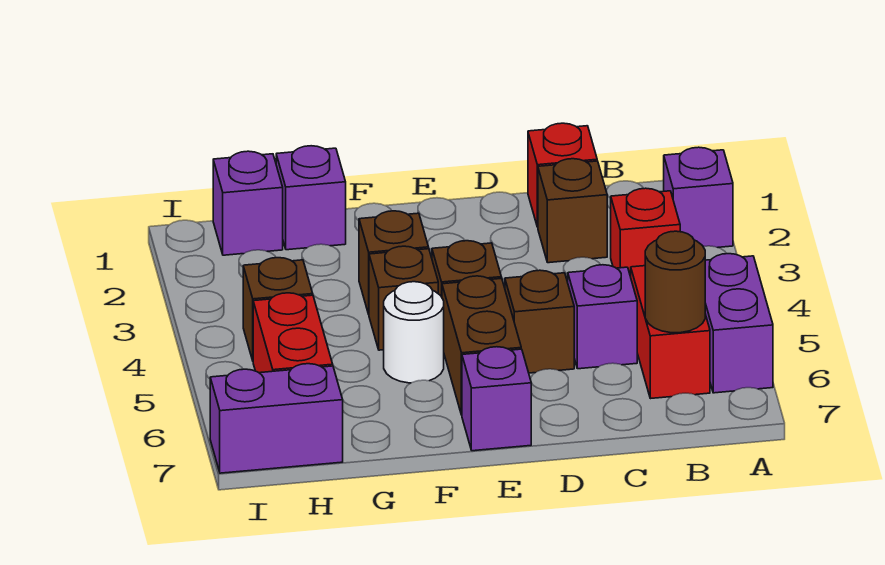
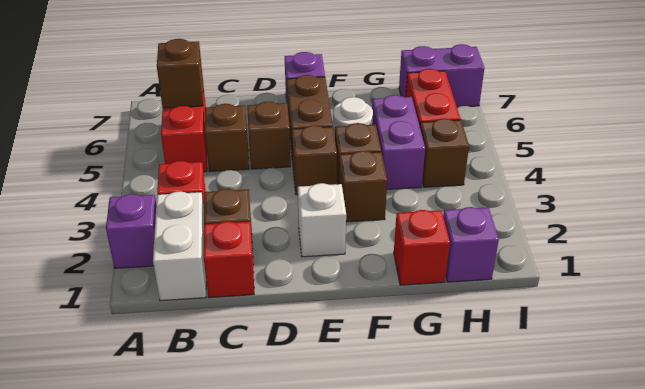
purple brick A5:A6 level 1 -> purple brick G4:G5 level 1
none -> white brick B1:B2 level 1
brown round brick B6 level 2 -> brown brick B6 level 2
purple brick C5 level 1 -> brown brick C5 level 1
none -> white brick E2 level 1
purple brick G1 level 1 -> red brick G1 level 1

